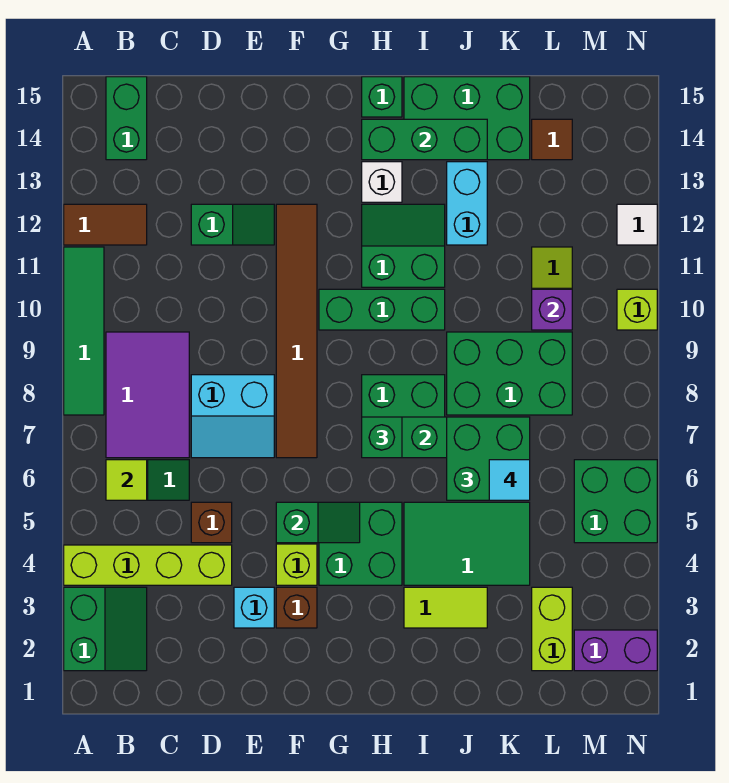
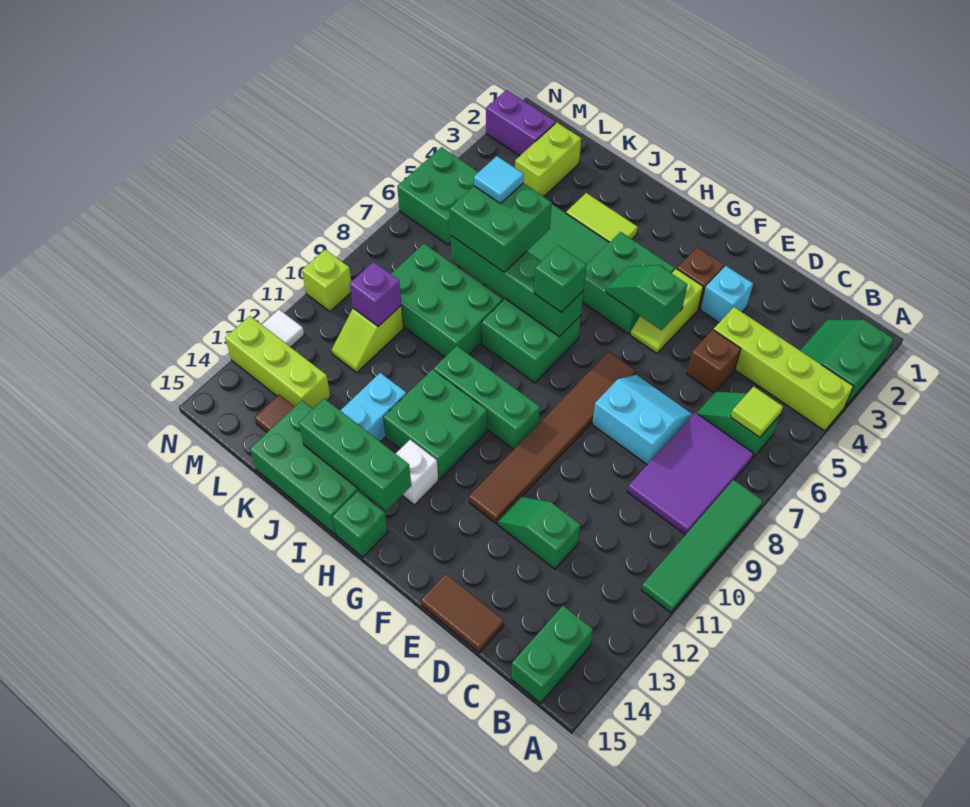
brown tile A12:B12 level 1 -> brown tile D15:E15 level 1
green slope H11:I12 level 1 top 11 -> green brick H11:I12 level 1
none -> lime brick L13:N13 level 1

